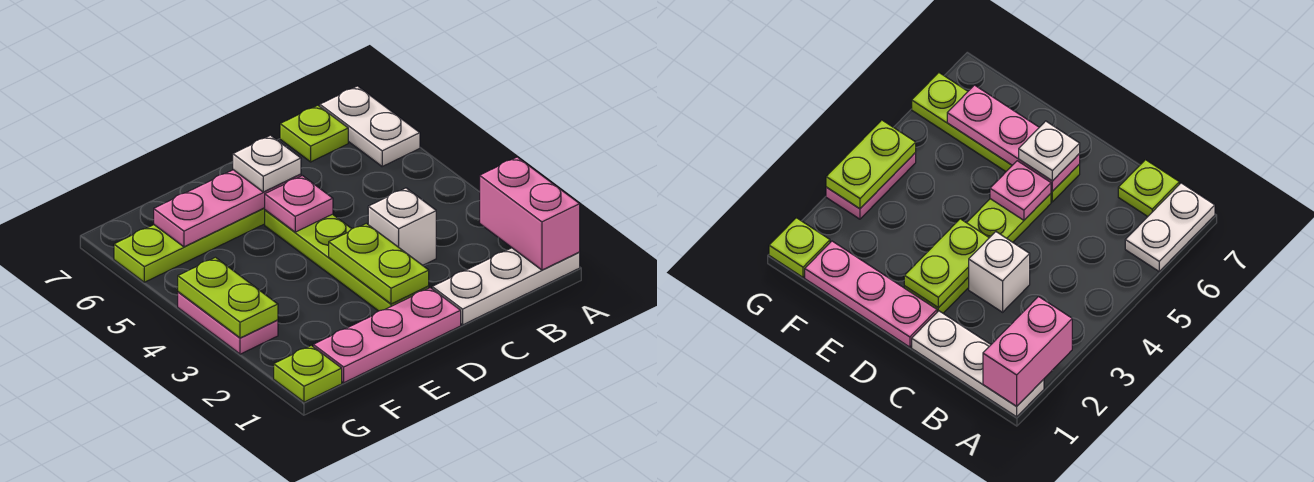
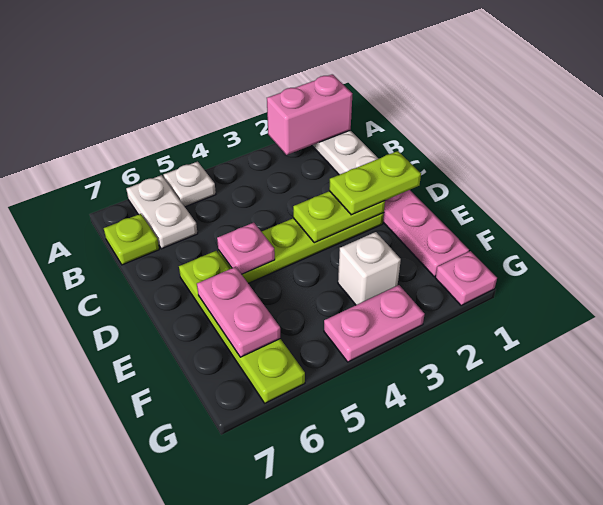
white plate A6:A7 level 1 -> white plate A6:B6 level 1
white brick C3 level 1 -> white brick F3 level 1
pink plate D6:F6 level 2 -> pink plate E6:F6 level 2
white plate D6 level 3 -> white plate A5 level 1
lime plate G1 level 1 -> pink plate G1 level 1
lime plate G3:G4 level 2 -> lime plate D1:D2 level 3

